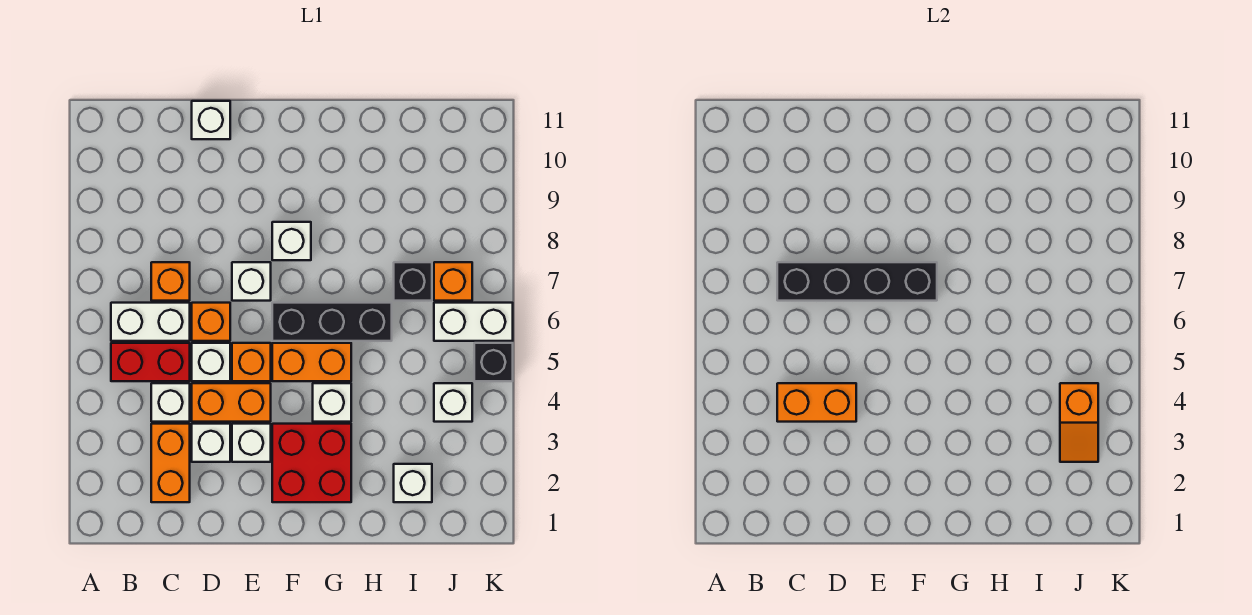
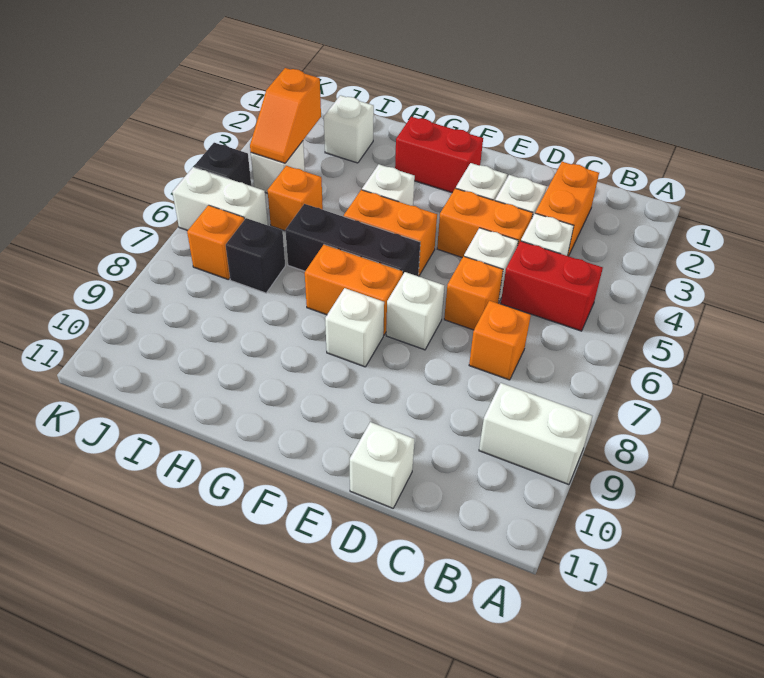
white brick B6:C6 level 1 -> white brick A9:B9 level 1
orange brick C4:D4 level 2 -> orange brick F7:G7 level 1
black brick C7:F7 level 2 -> none
orange brick E5 level 1 -> orange brick I5 level 1
red brick F2:G3 level 1 -> red brick F2:G2 level 1
orange slope J3:J4 level 2 top 4 -> orange slope J3:J4 level 2 top 3

